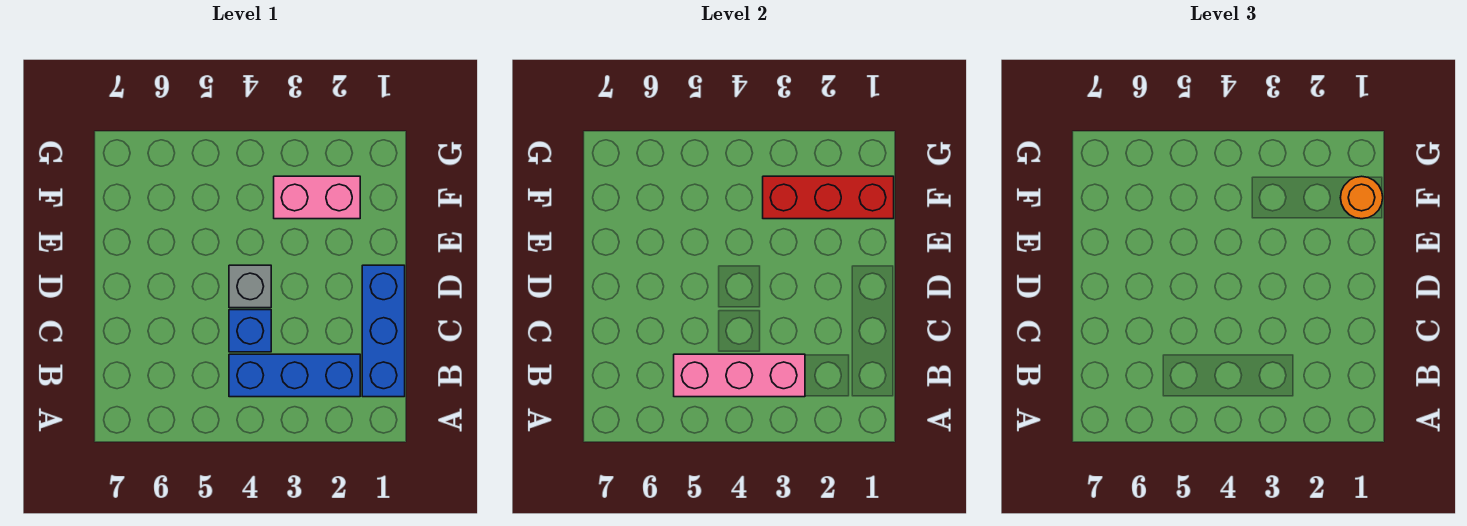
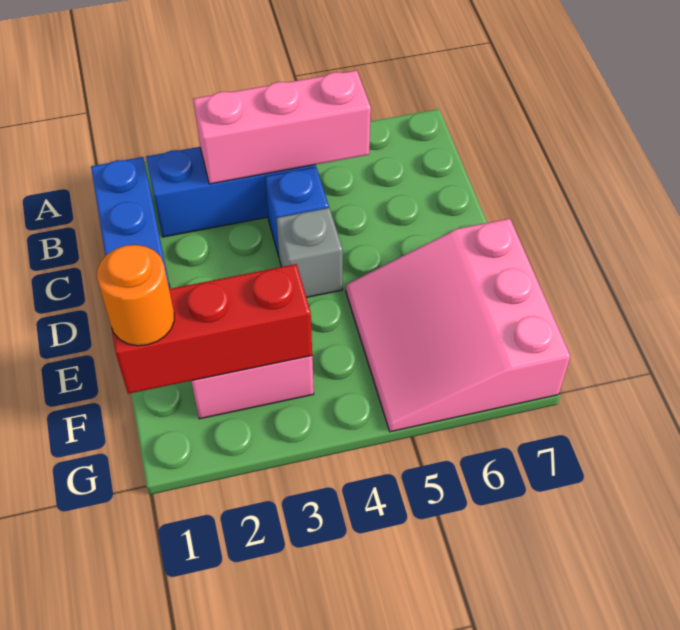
none -> pink slope E5:G7 level 1 top 7

